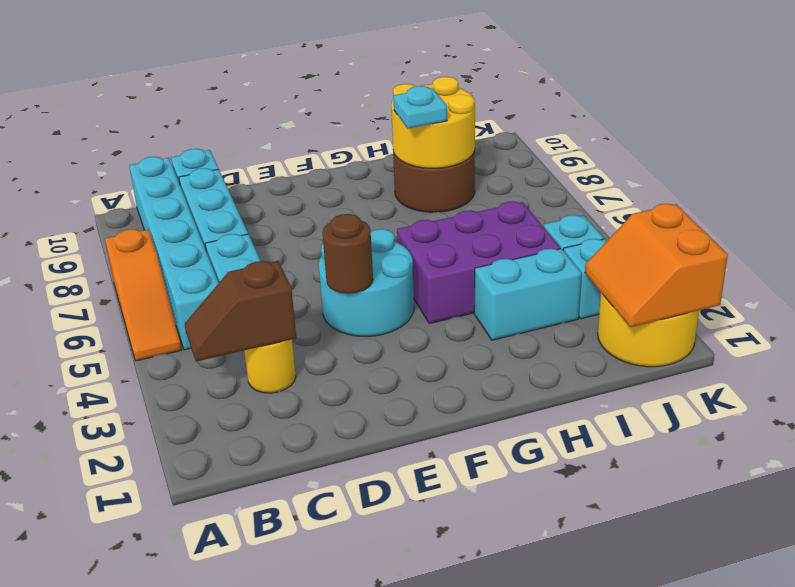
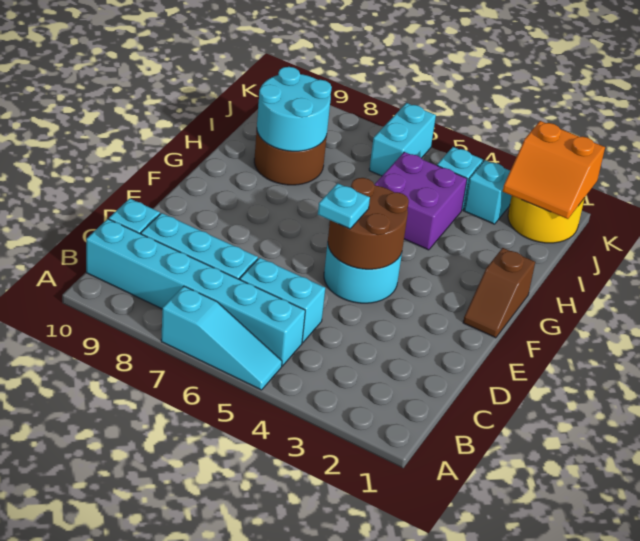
orange slope A5:A7 level 1 top 7 -> cyan slope A5:A7 level 1 top 7
brown slope B3:C3 level 2 top C -> brown slope F1:G1 level 1 top G
yellow round brick C3 level 1 -> none
brown round brick E4 level 2 -> brown round brick E4:F5 level 2
purple brick G4:I5 level 1 -> purple brick H4:I5 level 1
cyan brick H3:I3 level 1 -> cyan brick J6:K6 level 1
yellow round brick H8:I9 level 2 -> cyan round brick H8:I9 level 2
cyan plate H8 level 3 -> cyan plate E5 level 3

